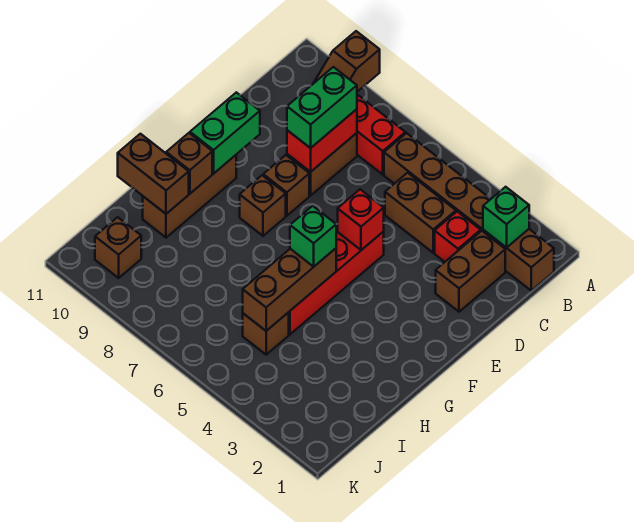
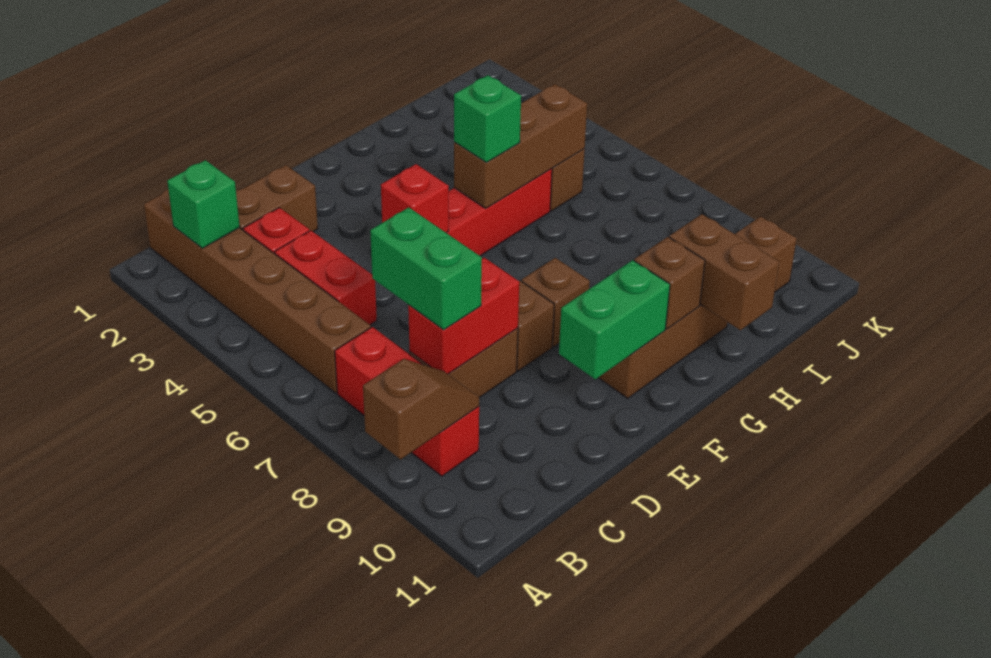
brown brick C4:C5 level 1 -> red brick C4:C5 level 1
green brick C8:D8 level 3 -> green brick C7:C8 level 3

